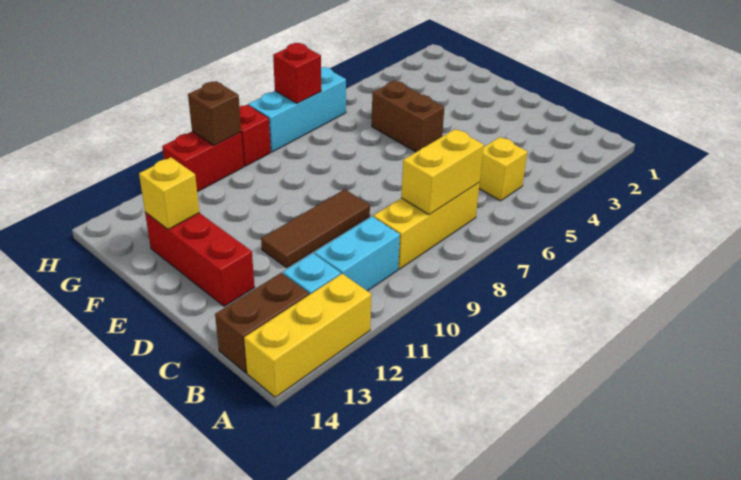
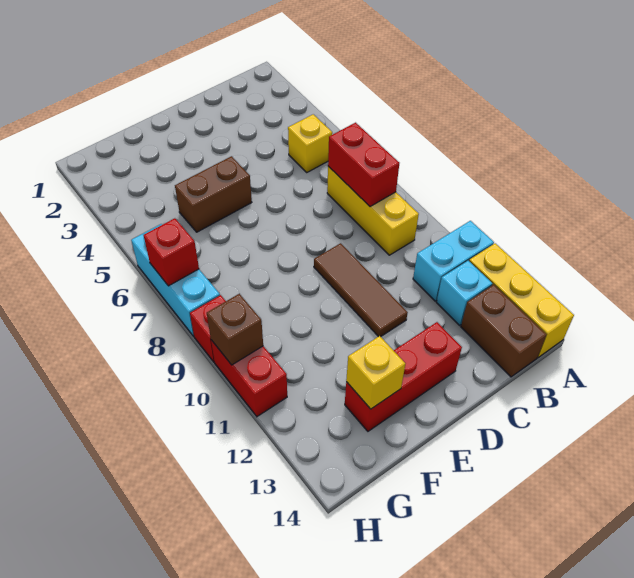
yellow brick B7:B8 level 2 -> red brick B7:B8 level 2
cyan brick B10:B11 level 1 -> cyan brick A11:B11 level 1

